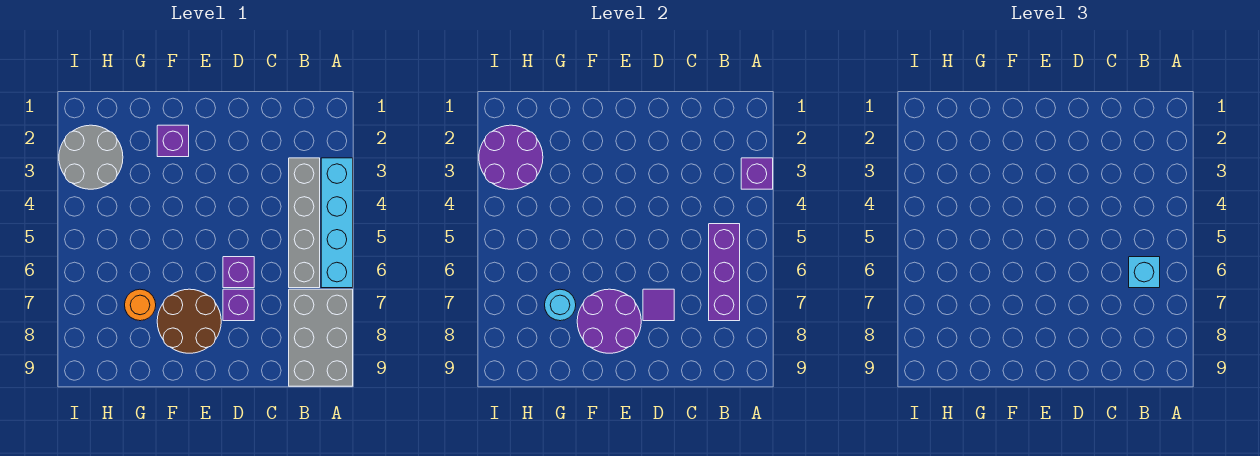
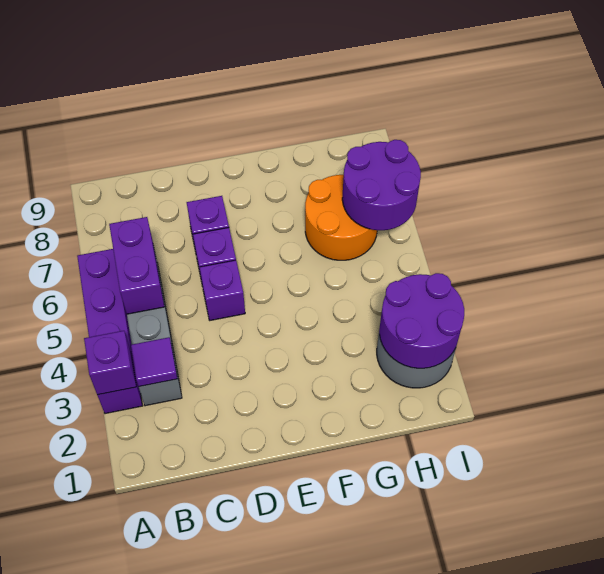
cyan brick A3:A6 level 1 -> purple brick A3:A6 level 1
grey brick A7:B9 level 1 -> none
purple brick B5:B7 level 2 -> purple brick B5:B6 level 2
cyan brick B6 level 3 -> none
purple tile D7 level 2 -> purple tile B3 level 2
brown round brick E7:F8 level 1 -> none
purple round brick E7:F8 level 2 -> purple round brick H6:I7 level 2
purple brick F2 level 1 -> purple brick D5 level 1
orange round brick G7 level 1 -> orange round brick G6:H7 level 1
cyan round brick G7 level 2 -> none

